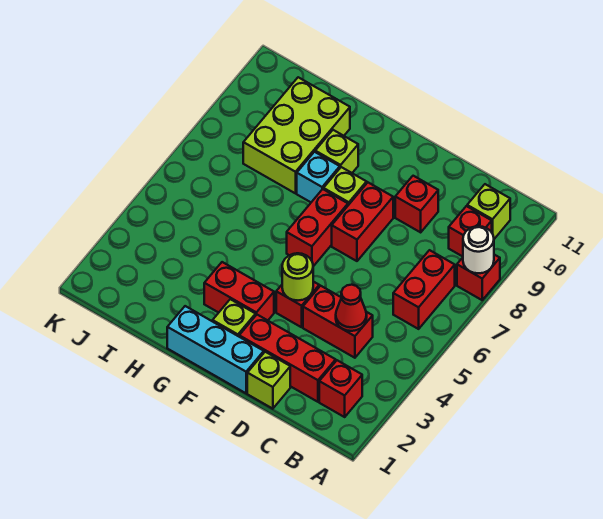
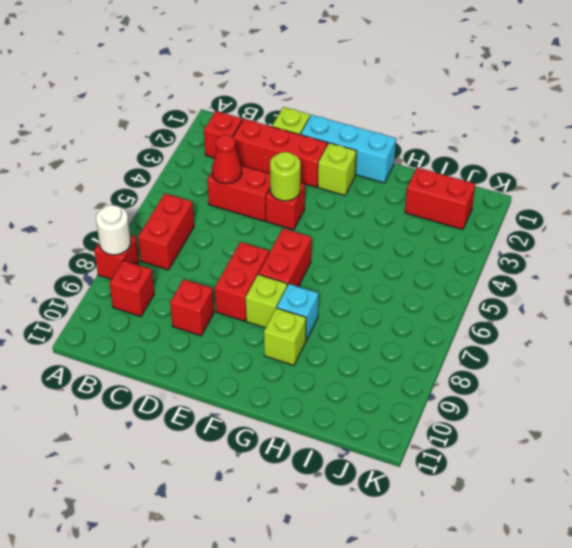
lime brick B10 level 1 -> none
red brick F3:G3 level 1 -> red brick I2:J2 level 1
lime brick H8:I10 level 1 -> none

